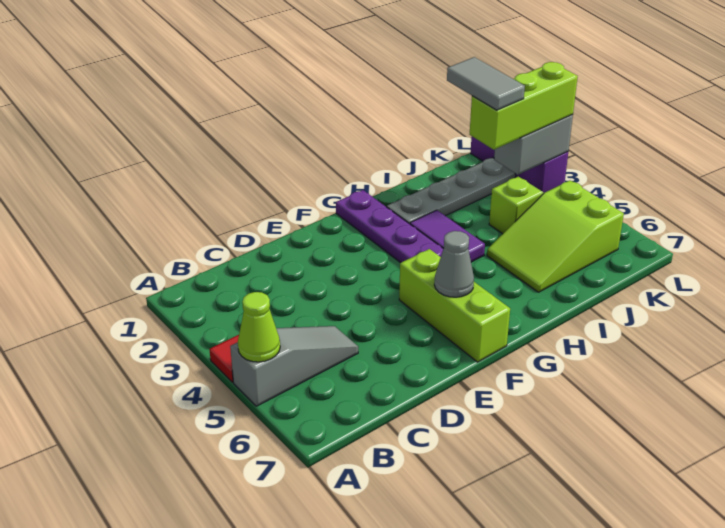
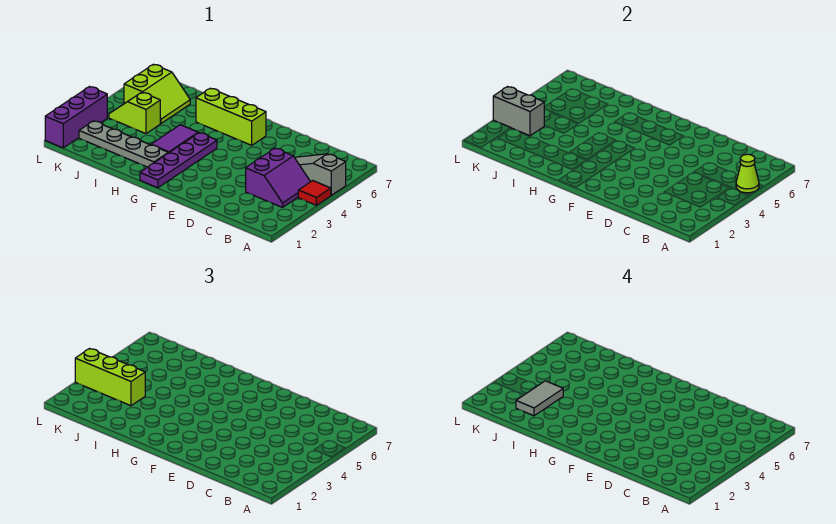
none -> purple slope B3:C4 level 1 top C
lime brick F5:F7 level 1 -> lime brick F6:H6 level 1
grey cone F6 level 2 -> none
lime slope I5:K6 level 1 top K -> lime slope J5:K6 level 1 top K

